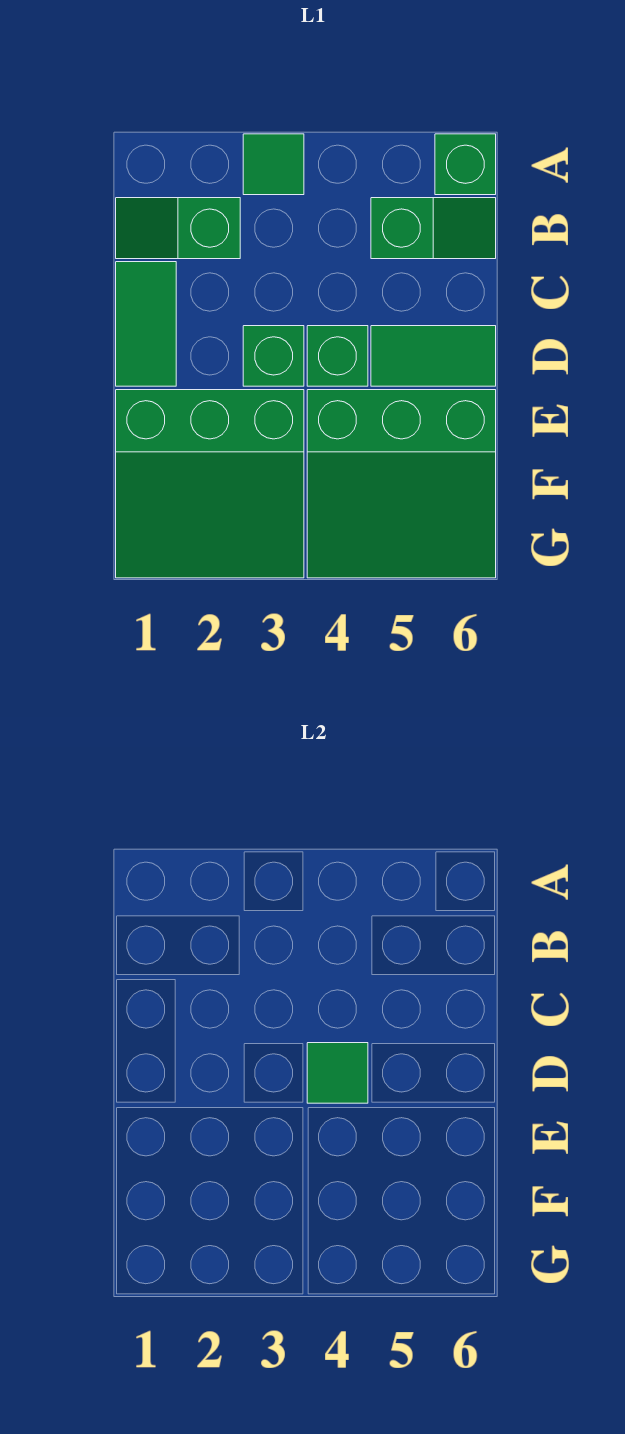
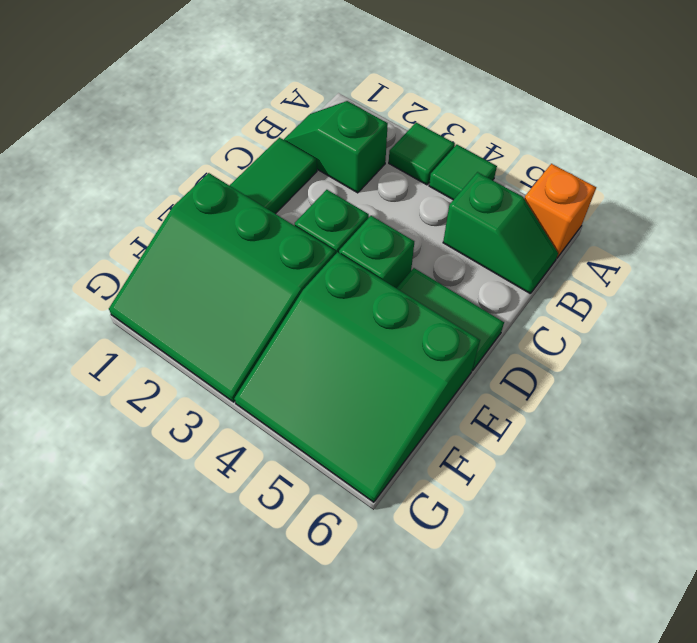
green brick A6 level 1 -> orange brick A6 level 1
green tile D4 level 2 -> green tile A4 level 1

